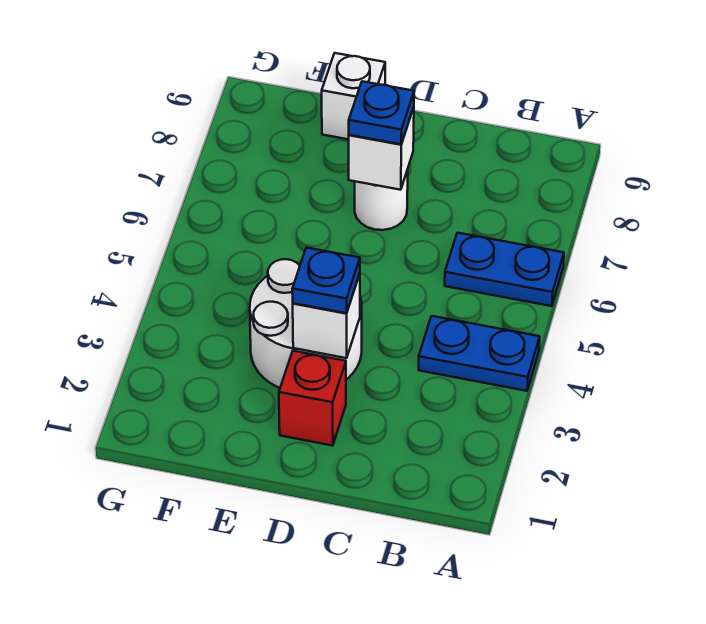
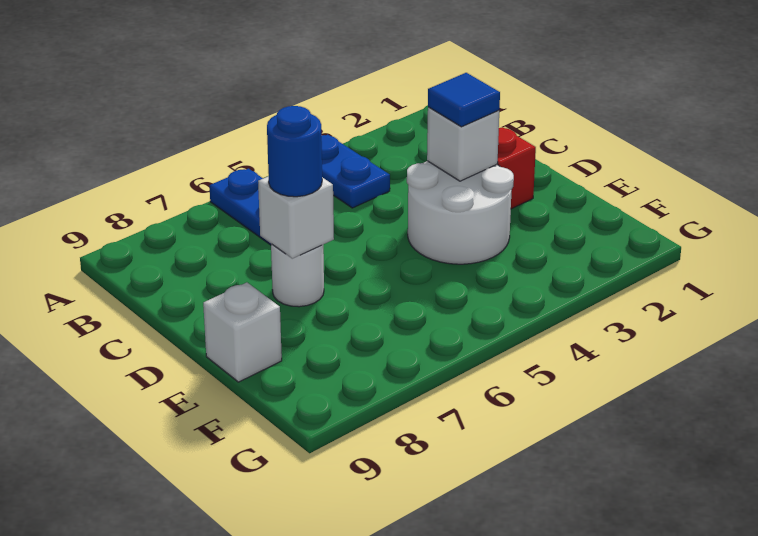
blue plate D3 level 3 -> blue tile D3 level 3
blue plate D7 level 3 -> blue round brick D7 level 3

